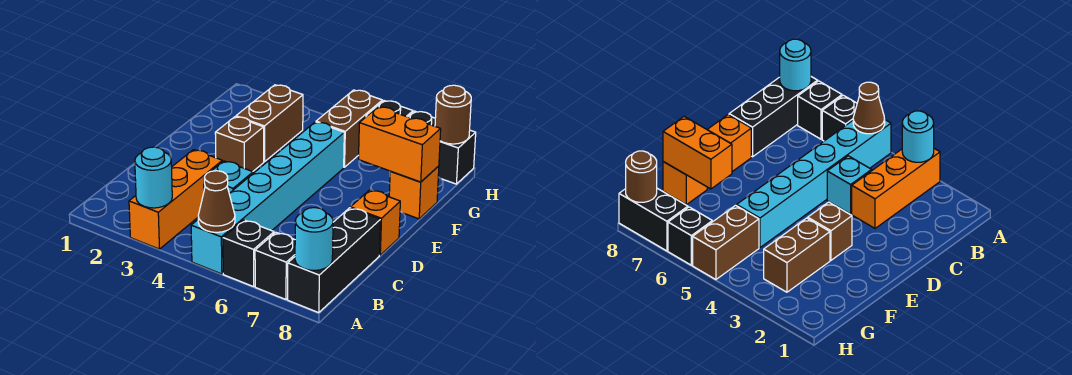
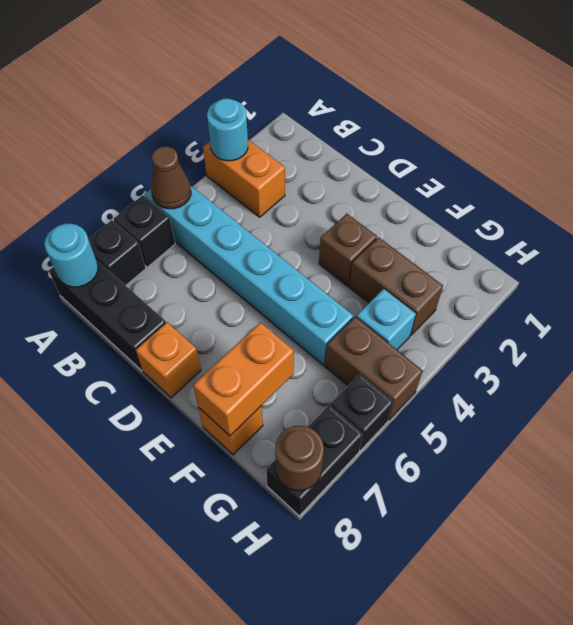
orange brick A3:C3 level 1 -> orange brick A3:B3 level 1
cyan brick C4 level 1 -> cyan brick G4 level 1

